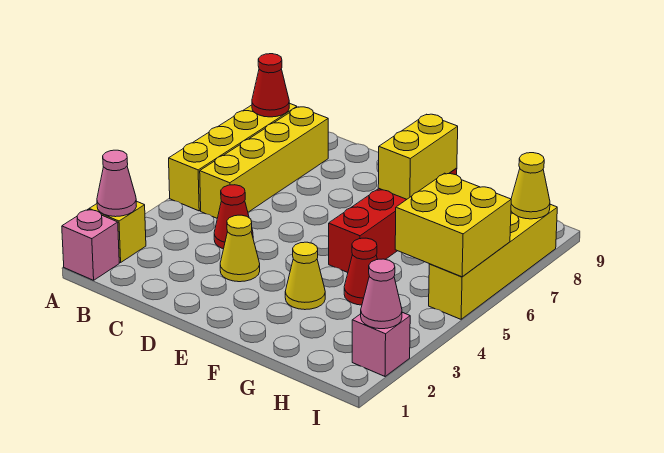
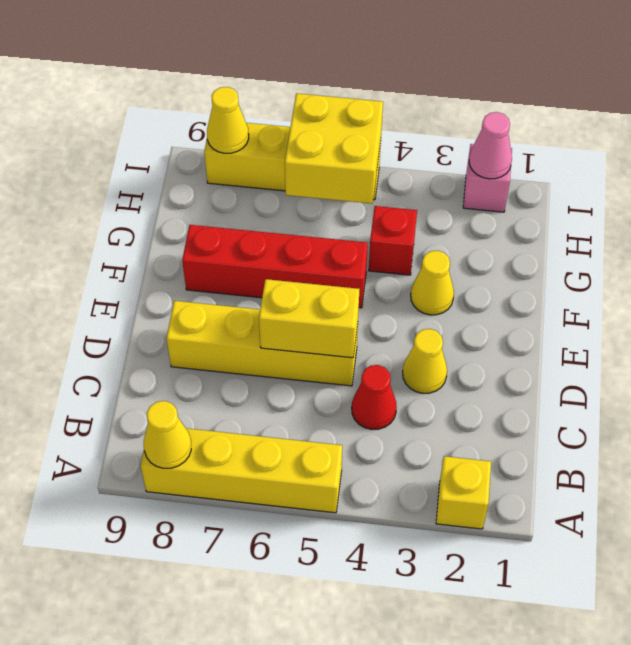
pink brick A1 level 1 -> none
pink cone A2 level 2 -> none
red cone A8 level 2 -> yellow cone A8 level 2
yellow brick B5:B8 level 1 -> yellow brick D5:D8 level 1
yellow brick F7:F8 level 2 -> yellow brick D5:D6 level 2
red cone G4 level 1 -> red brick G4 level 1

